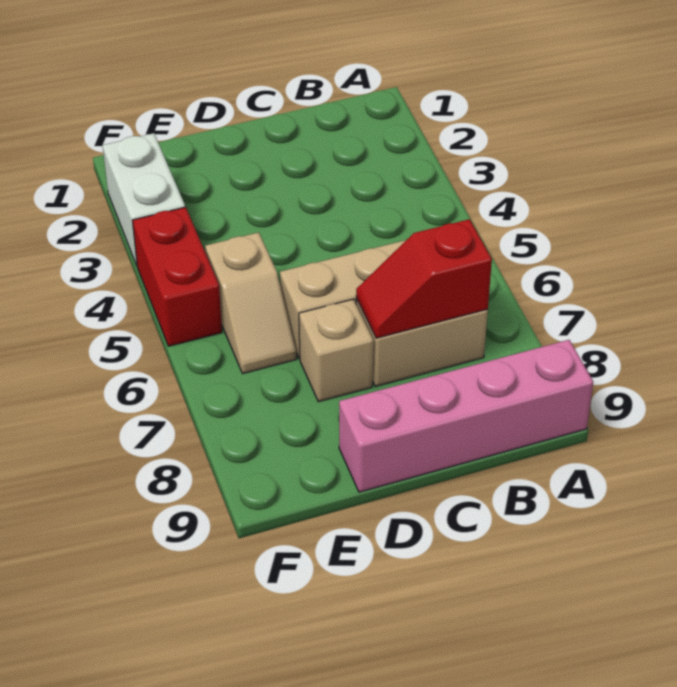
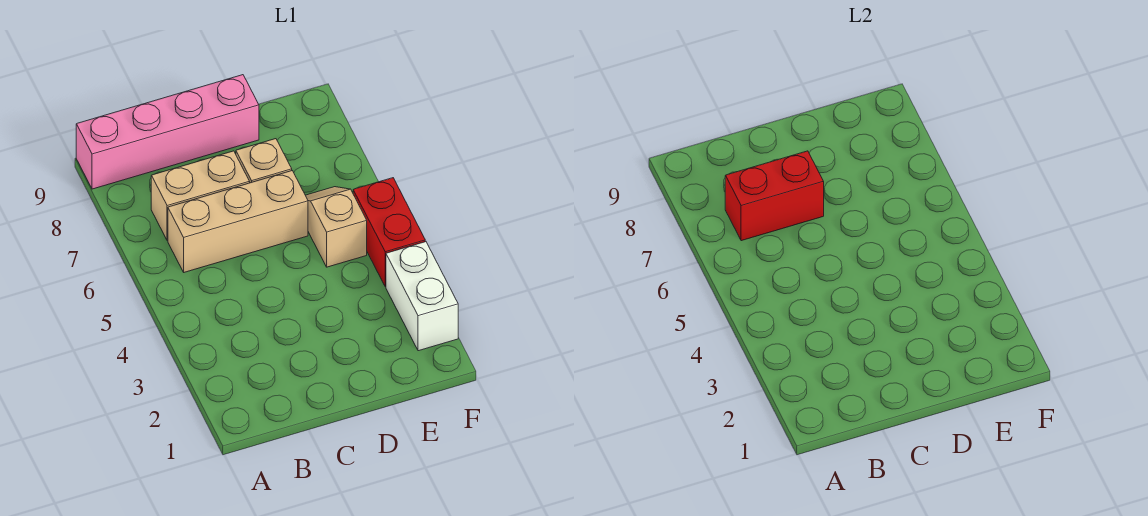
red slope B7:C7 level 2 top B -> red brick B7:C7 level 2

